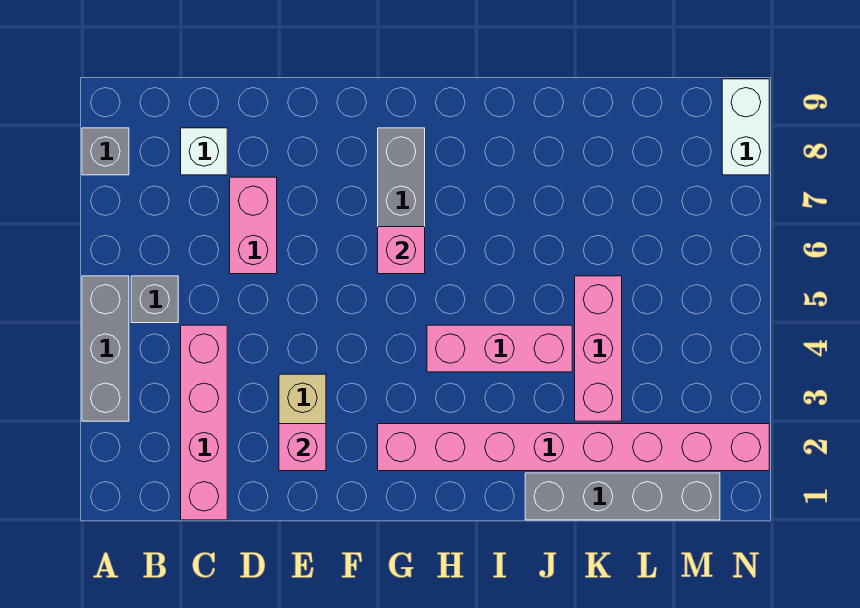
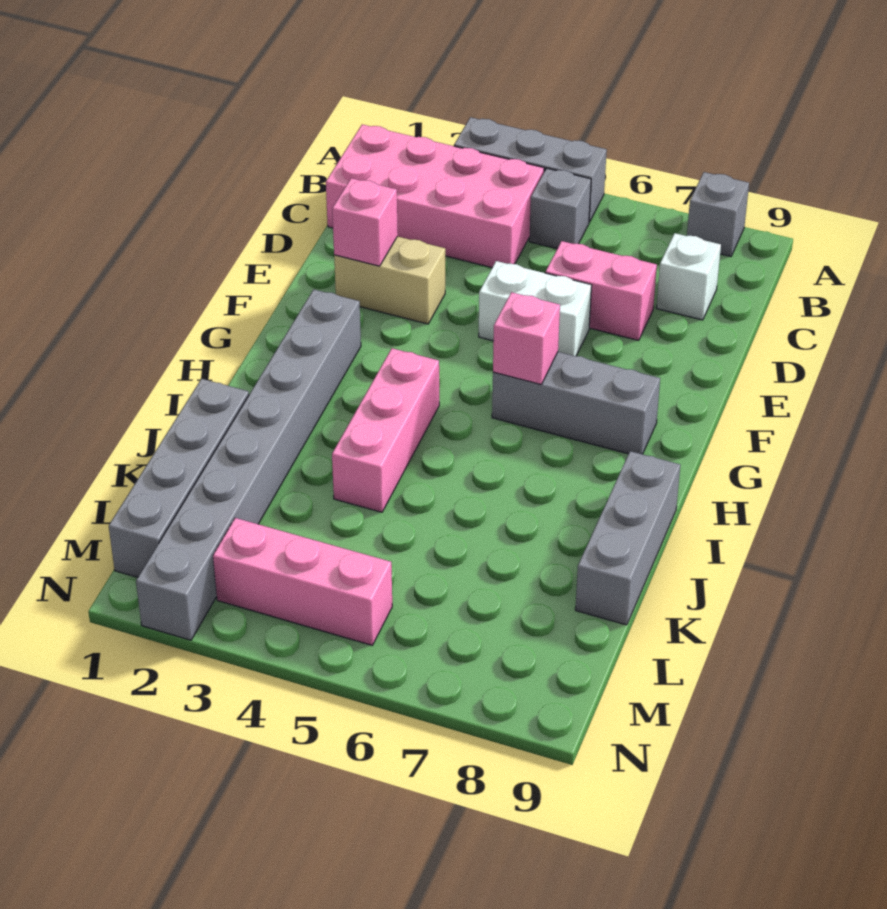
pink brick C1:C4 level 1 -> pink brick B1:C4 level 1
pink brick G2:N2 level 1 -> grey brick G2:N2 level 1
none -> grey brick I9:K9 level 1
pink brick K3:K5 level 1 -> pink brick M3:M5 level 1
white brick N8:N9 level 1 -> white brick E5:E6 level 1

